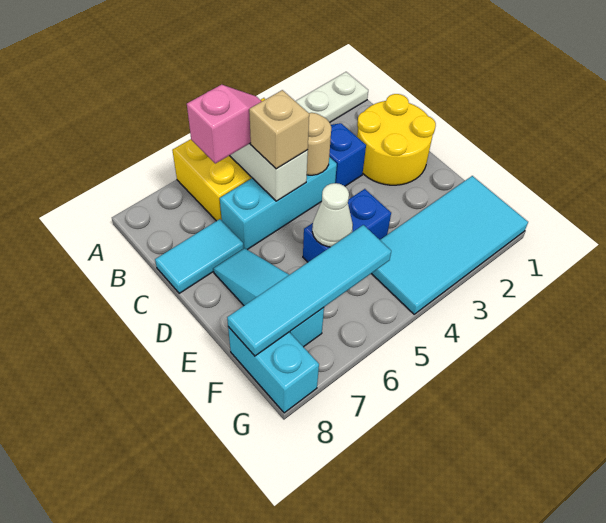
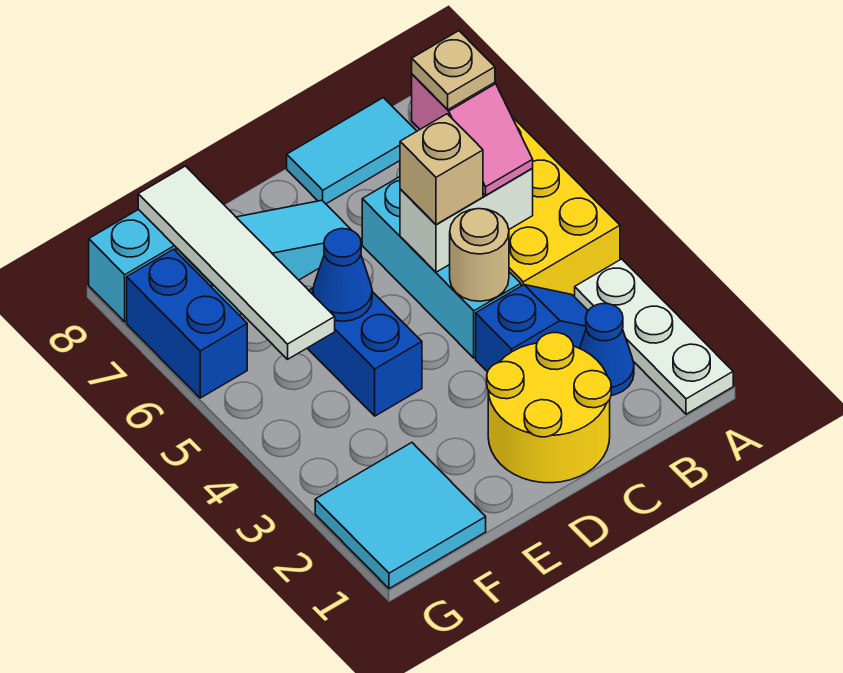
none -> blue cone B2 level 1
none -> tan plate B6 level 4
cyan tile C7:C8 level 1 -> cyan tile B8:C8 level 1
white cone E5 level 2 -> blue cone E5 level 2
cyan tile F1:G4 level 1 -> cyan tile F1:G2 level 1
cyan tile F5:F8 level 2 -> white tile F5:F8 level 2
none -> blue brick G6:G7 level 1

